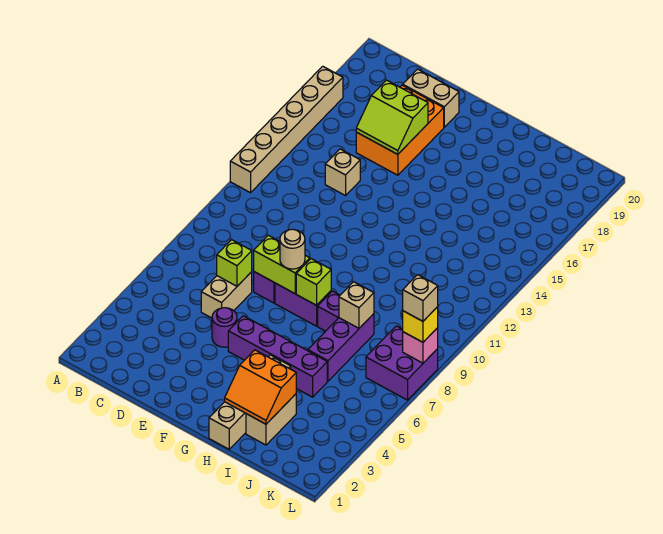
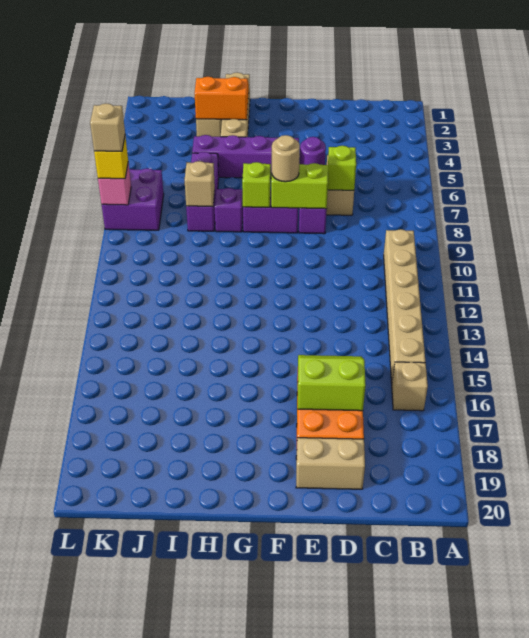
tan brick A12:A17 level 1 -> tan brick B10:B15 level 1
tan brick D14 level 1 -> tan brick B16 level 1

